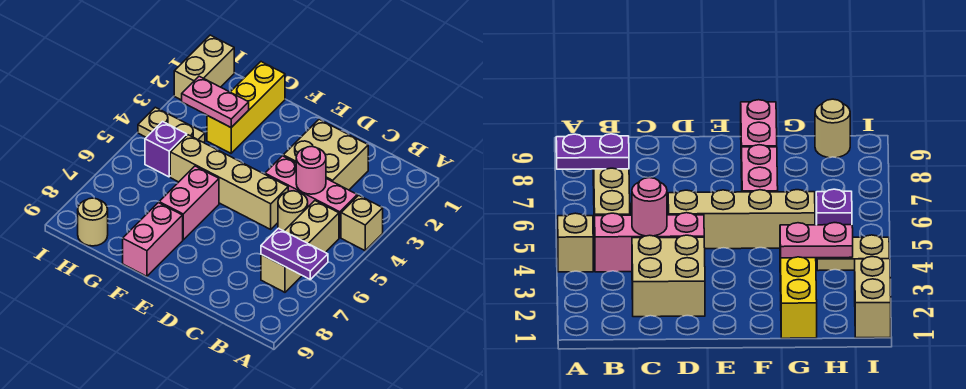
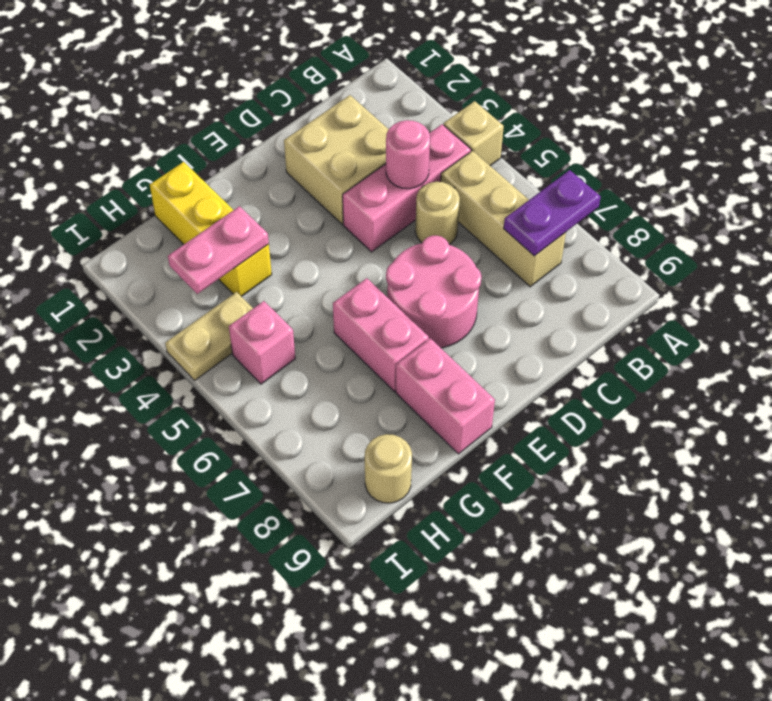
tan brick D5:G5 level 1 -> none
none -> pink round brick D6:E7 level 1
purple brick H5 level 1 -> pink brick H5 level 1
tan brick I1:I2 level 1 -> none

